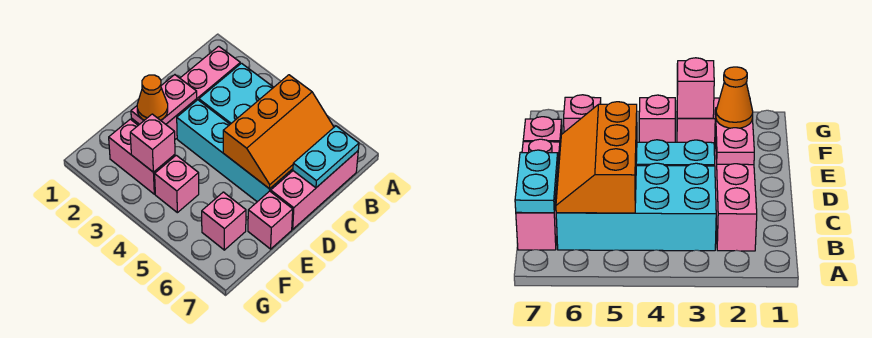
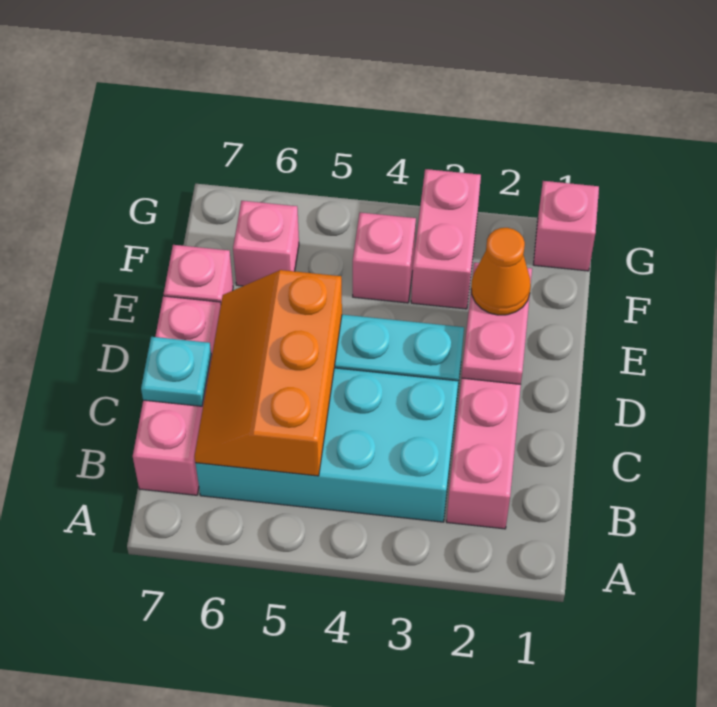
cyan plate B7:C7 level 2 -> cyan plate C7 level 2
pink brick F2:F3 level 1 -> pink brick F3:G3 level 1
pink brick F3 level 2 -> pink brick G1 level 1

